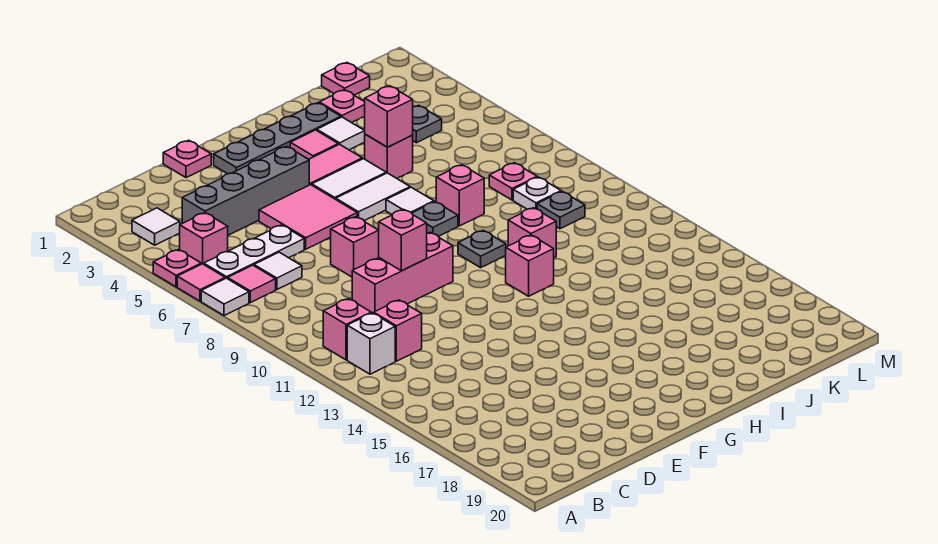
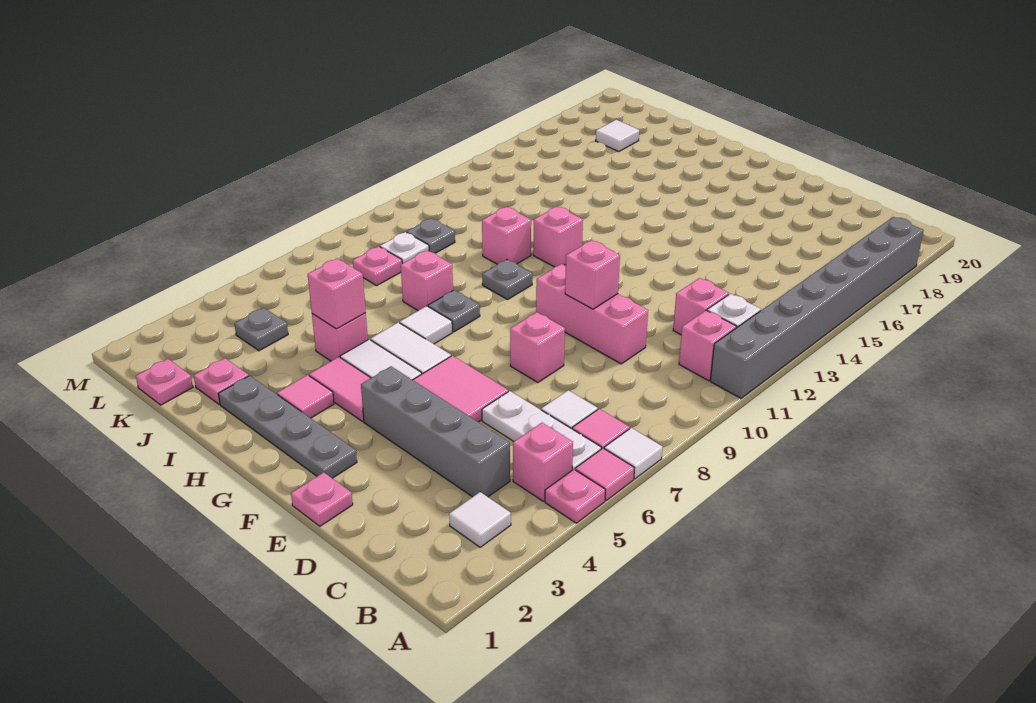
none -> grey brick A11:A18 level 1
white tile I3 level 1 -> white tile K18 level 1

